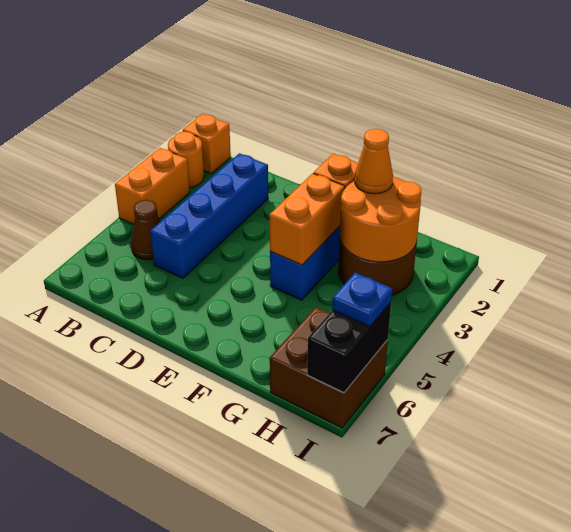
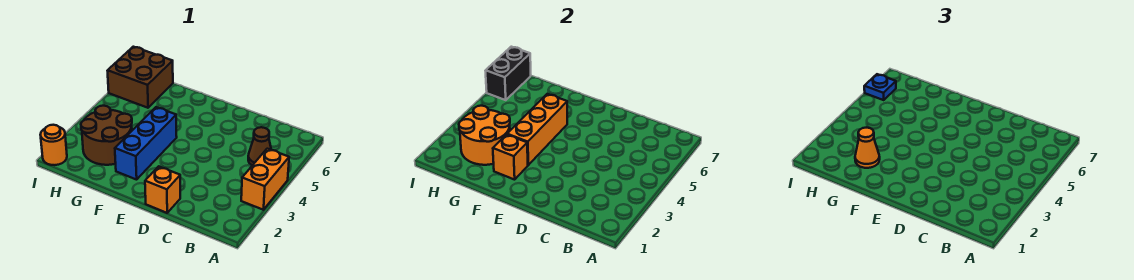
orange brick A1 level 1 -> orange brick D1 level 1
orange round brick A2 level 1 -> orange round brick I1 level 1
blue brick C2:C5 level 1 -> none
orange brick F3:F4 level 2 -> orange brick F3:F5 level 2

